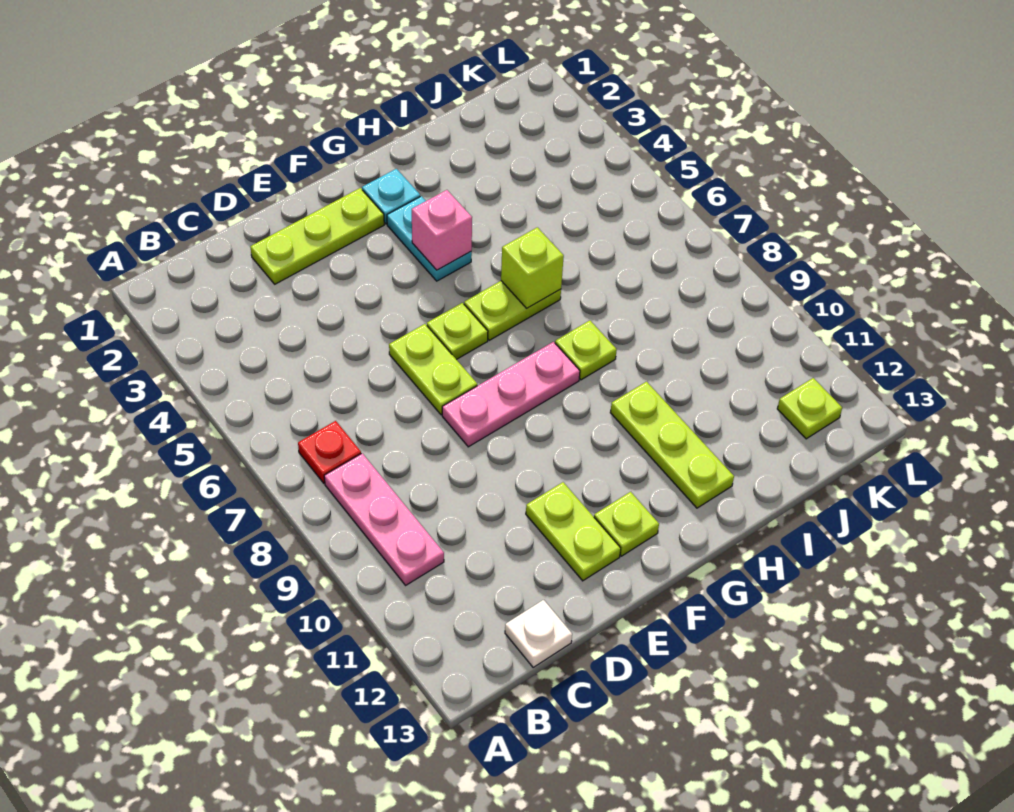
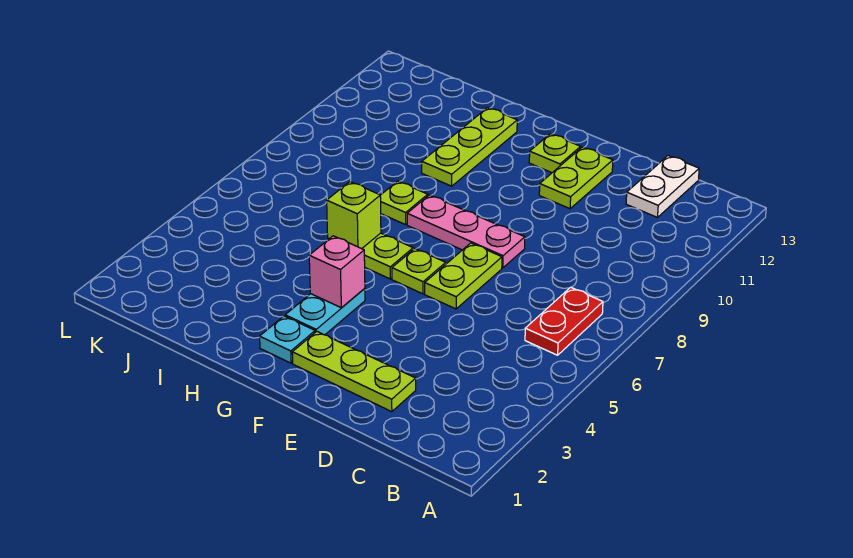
red plate B7 level 1 -> red plate B6:B7 level 1
pink plate B8:B10 level 1 -> none
white plate C13 level 1 -> white plate C12:C13 level 1
lime plate K12 level 1 -> none

